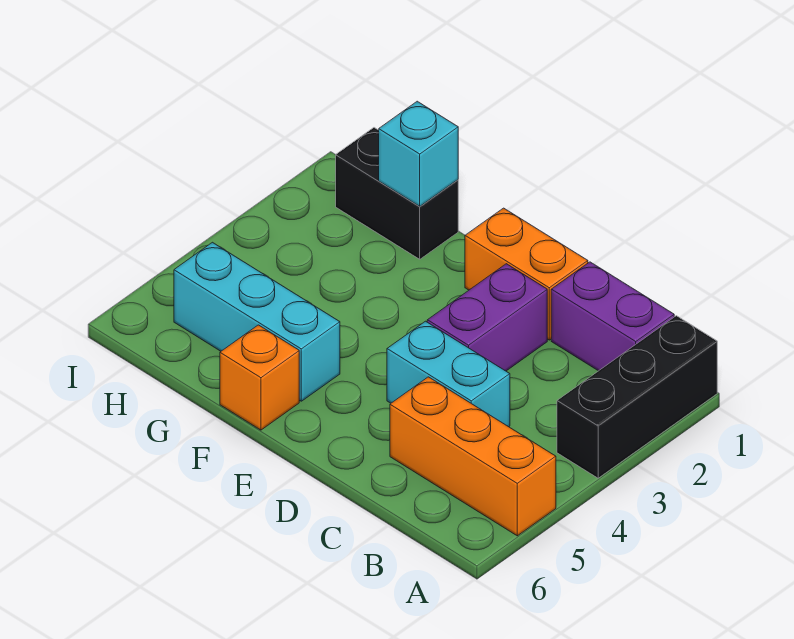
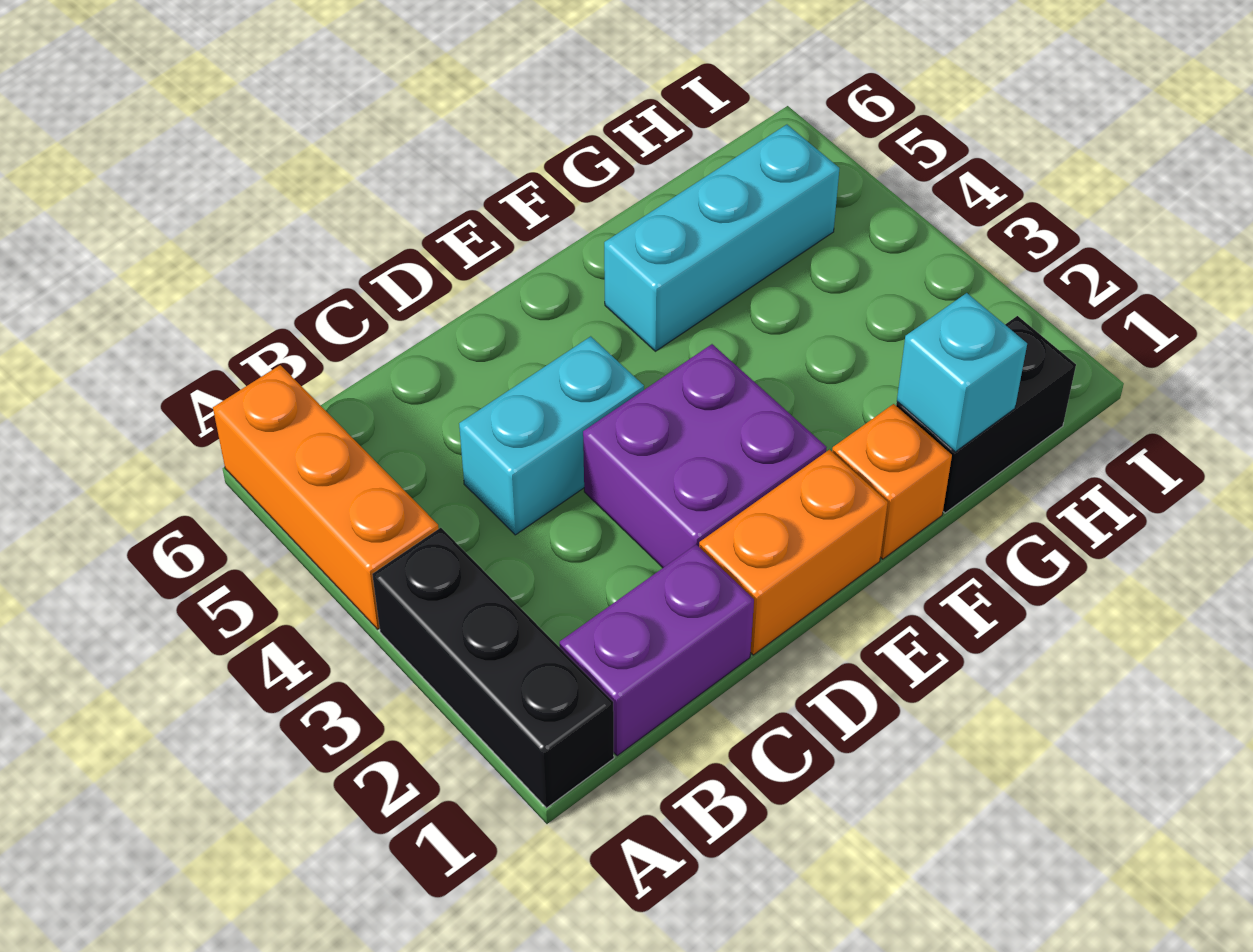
orange brick A5:C5 level 1 -> orange brick A4:A6 level 1
purple brick D2:D3 level 1 -> purple brick D2:E3 level 1
orange brick F6 level 1 -> orange brick F1 level 1

